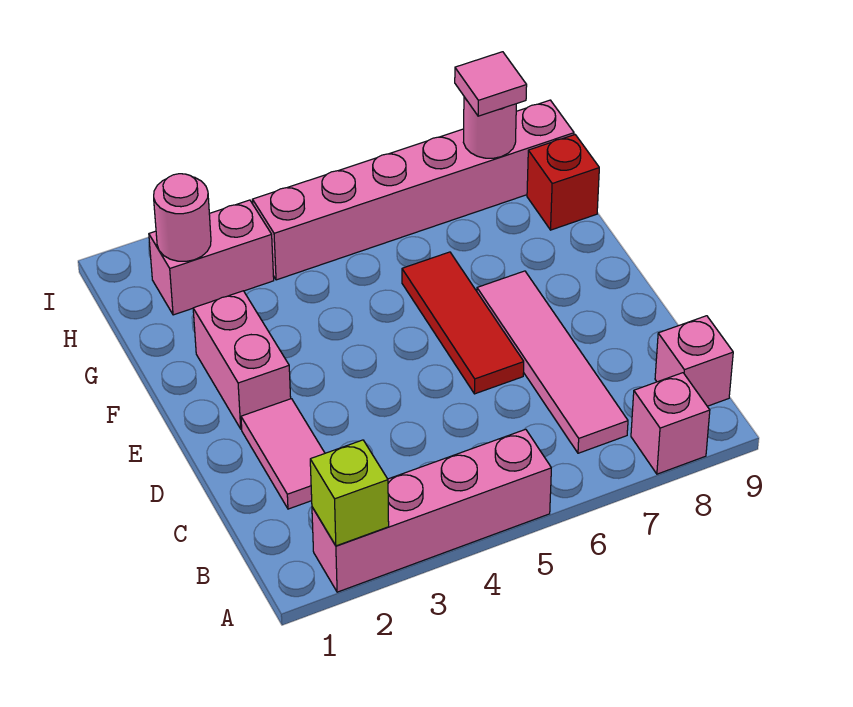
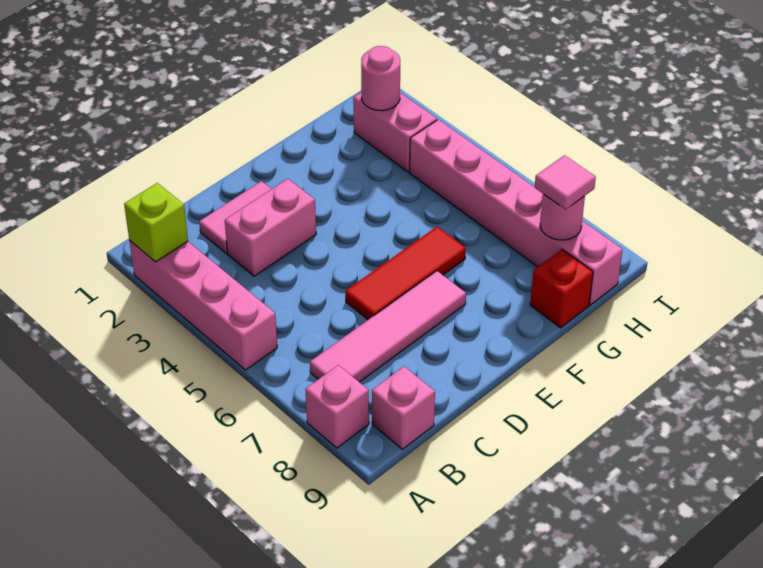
pink brick E2:F2 level 1 -> pink brick C3:D3 level 1

